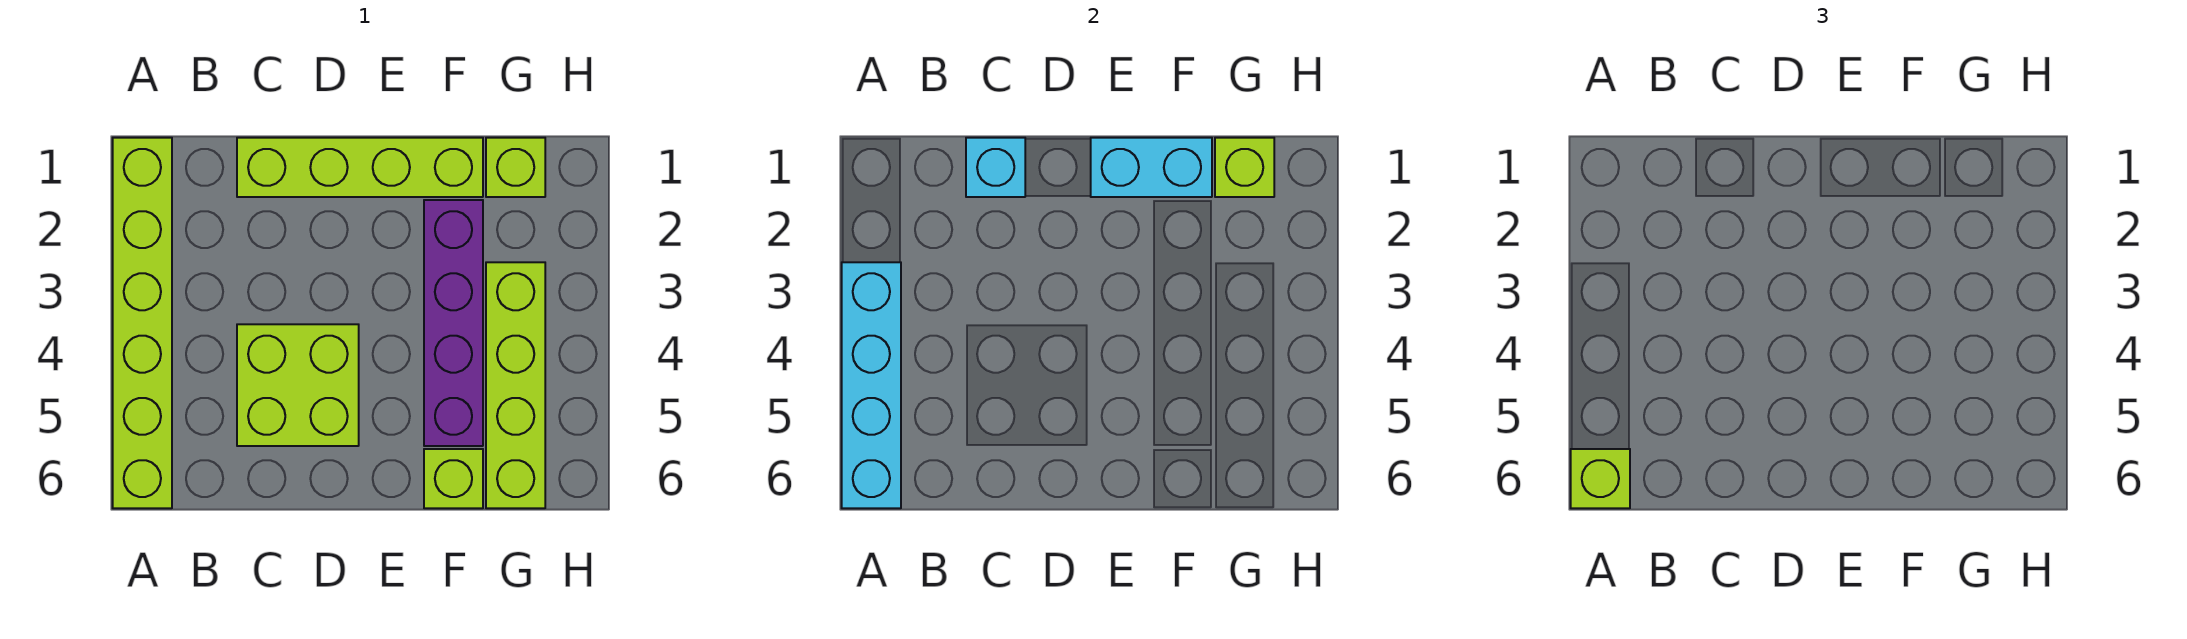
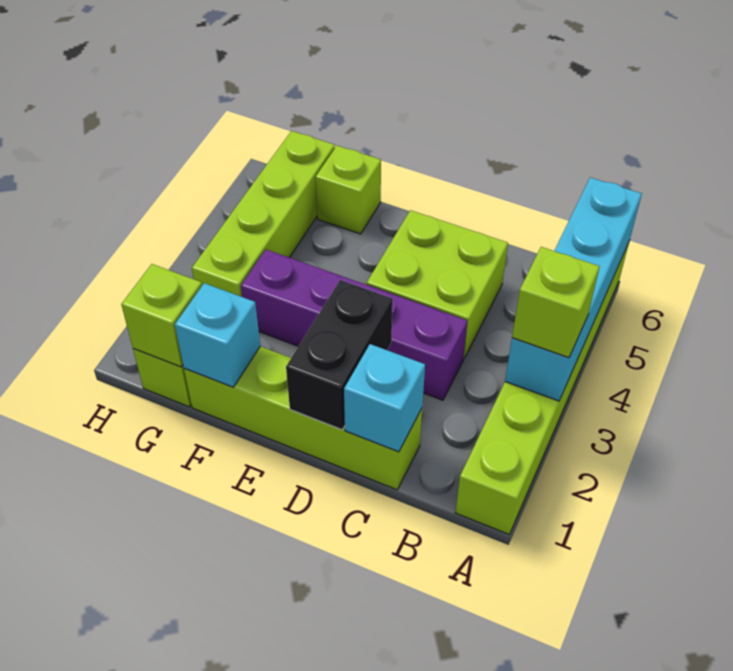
lime brick A6 level 3 -> lime brick A3 level 3
none -> black brick D1:D2 level 2
cyan brick E1:F1 level 2 -> cyan brick F1 level 2
purple brick F2:F5 level 1 -> purple brick C3:F3 level 1

